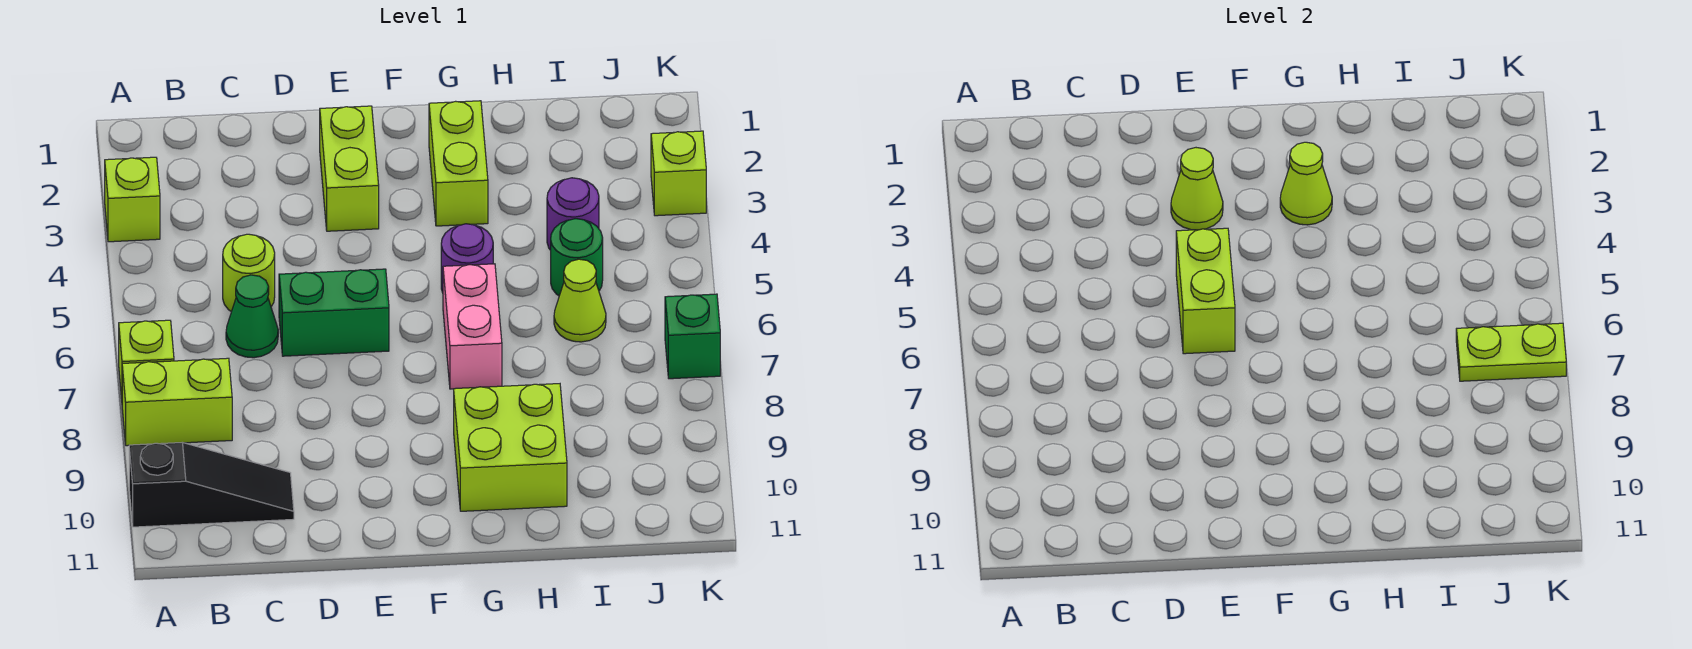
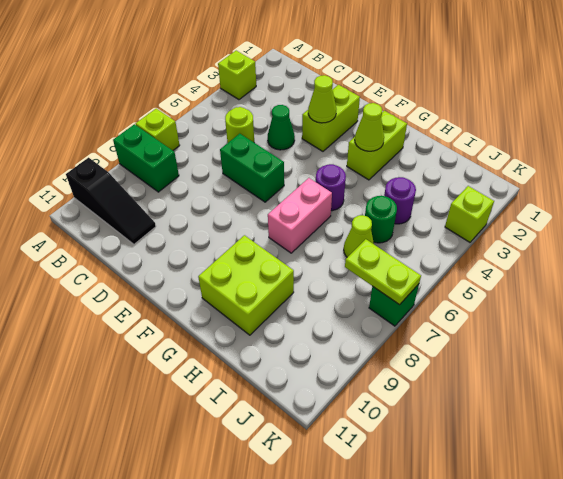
lime brick A8:B8 level 1 -> green brick A8:B8 level 1
green cone C6 level 1 -> green cone D4 level 1
lime brick E5:E6 level 2 -> none

